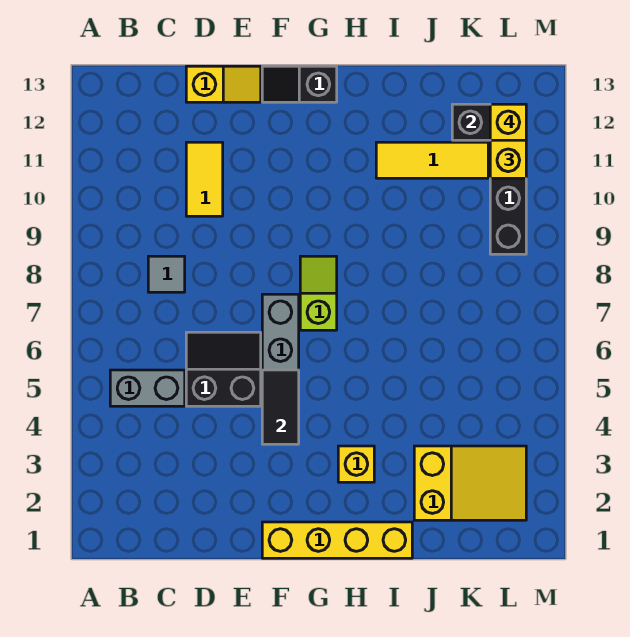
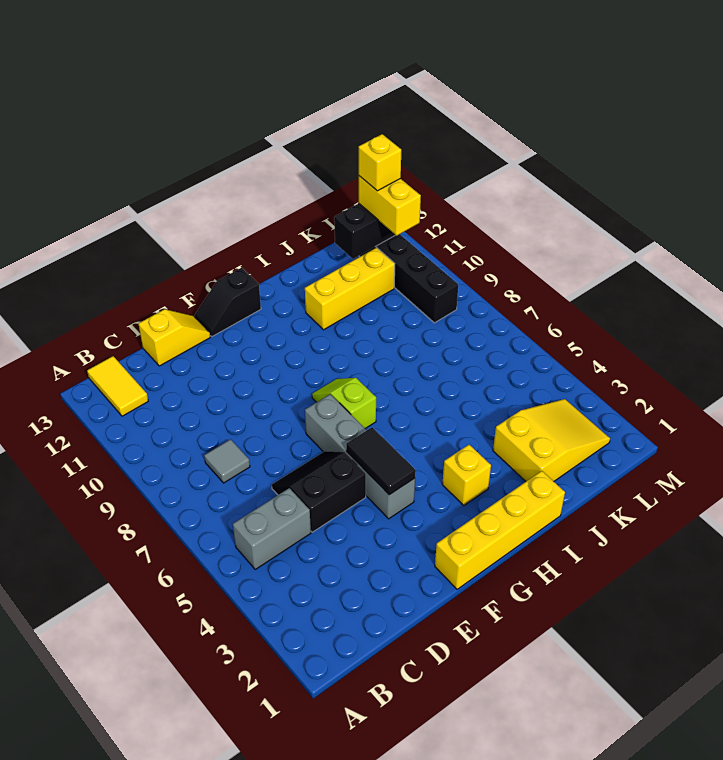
yellow tile D10:D11 level 1 -> yellow tile B12:B13 level 1
yellow tile I11:K11 level 1 -> yellow brick I11:K11 level 1

